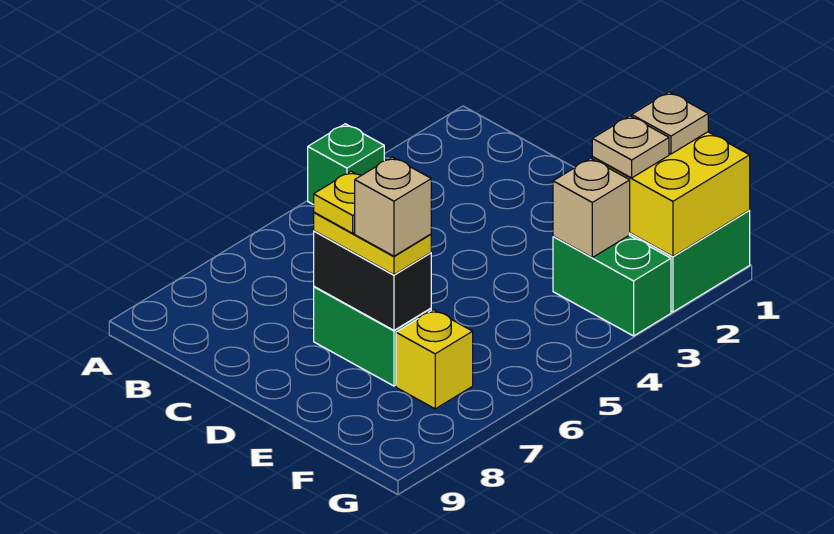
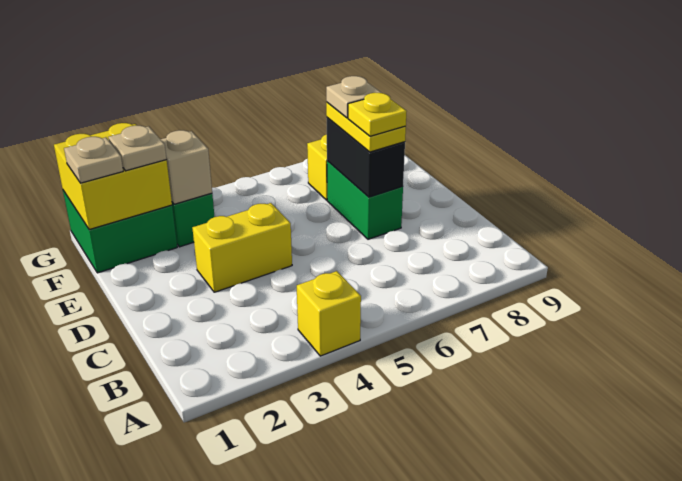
green brick A4 level 1 -> yellow brick A4 level 1
none -> yellow brick D3:D4 level 1
tan brick E7 level 4 -> tan plate E7 level 4

